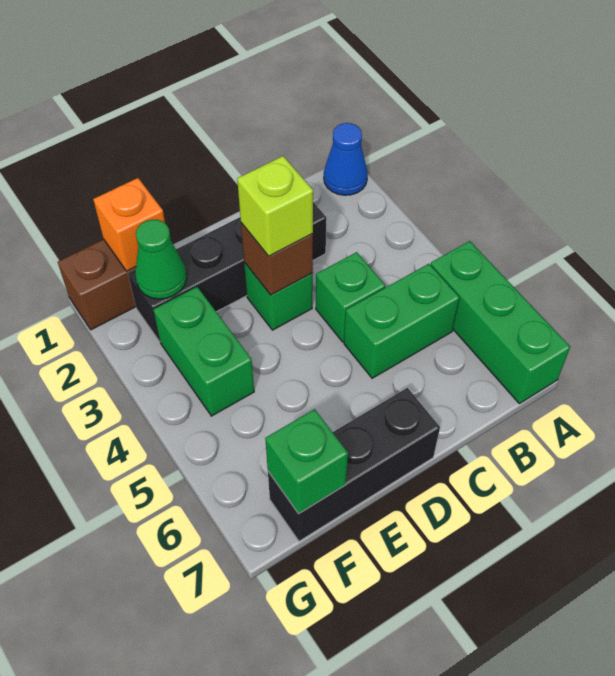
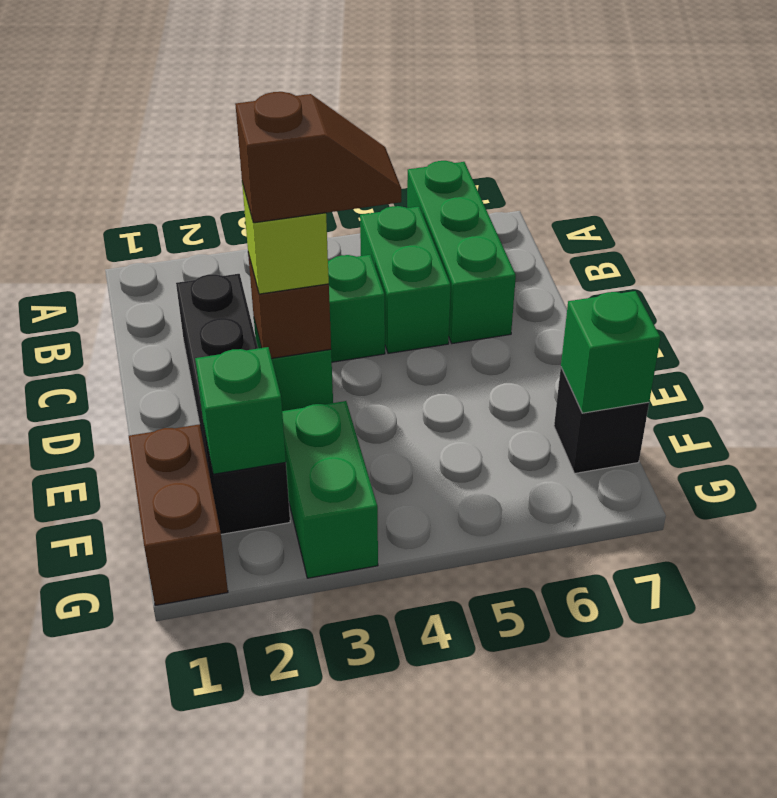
blue cone A1 level 1 -> none
green brick A5:A7 level 1 -> green brick A6:C6 level 1
none -> brown slope D3:D4 level 4 top 3
black brick D7:F7 level 1 -> black brick F7 level 1
orange brick F1 level 2 -> none
green cone F2 level 2 -> green brick F2 level 2
green brick F3:F4 level 1 -> green brick F3:G3 level 1

